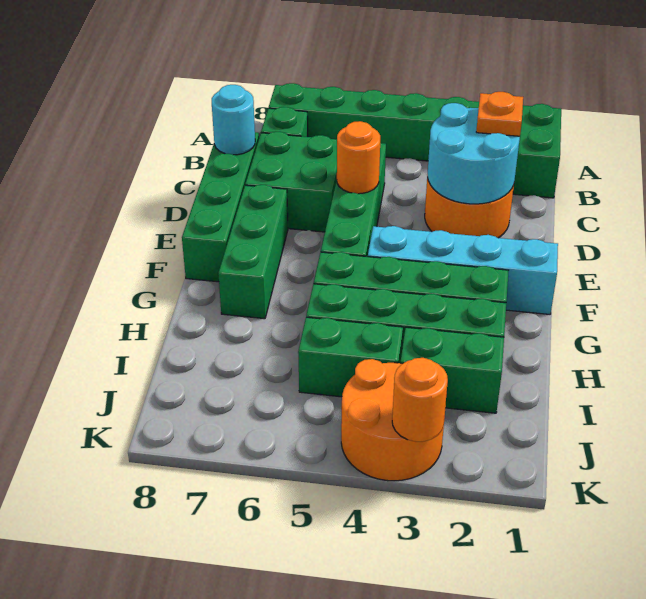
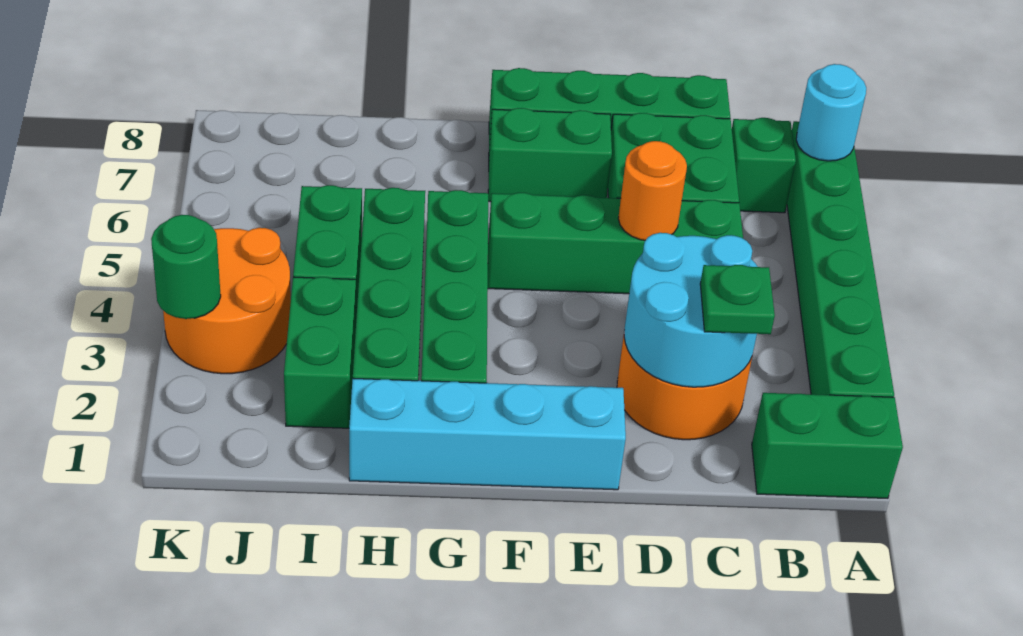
orange plate C2 level 3 -> green plate C2 level 3
cyan round brick C8 level 2 -> cyan round brick A7 level 2
green brick E7:G7 level 1 -> green brick E7:F7 level 1
cyan brick F1:F4 level 1 -> cyan brick E1:H1 level 1
orange round brick K3 level 2 -> green round brick K3 level 2

